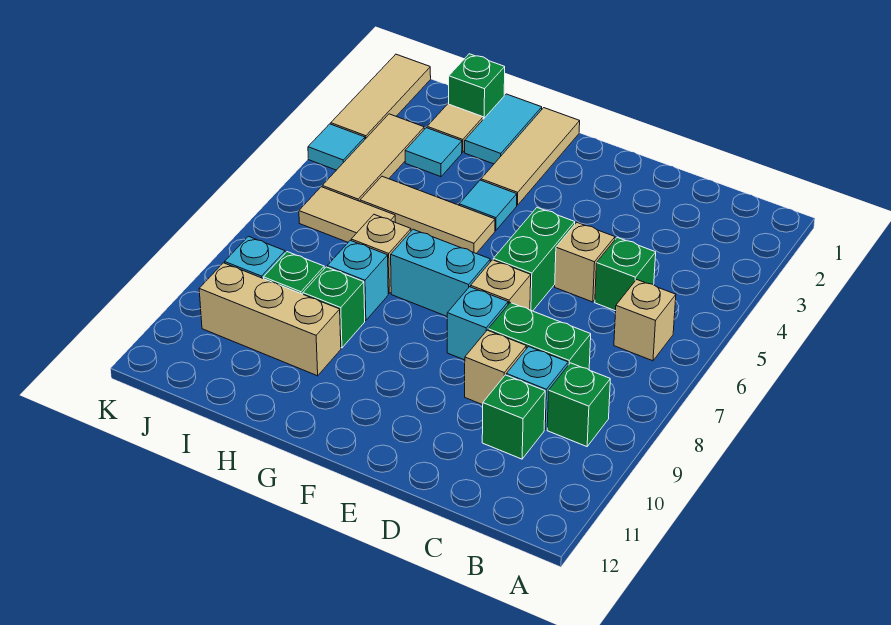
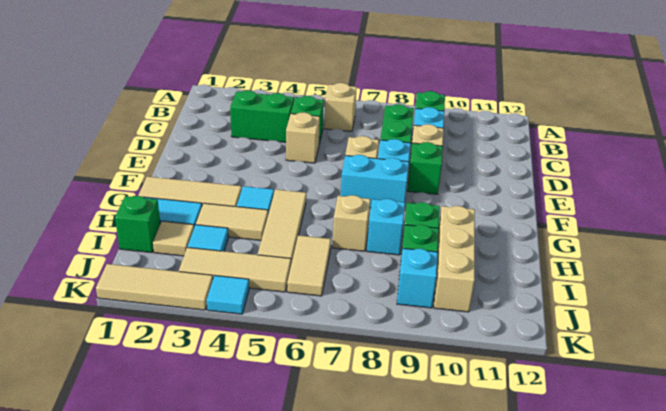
green brick C10 level 1 -> green brick E9 level 1
green brick E5:E6 level 1 -> green brick C3:C4 level 1
cyan brick F7:G7 level 1 -> cyan brick F7:F8 level 1
none -> tan tile H3:H4 level 1

